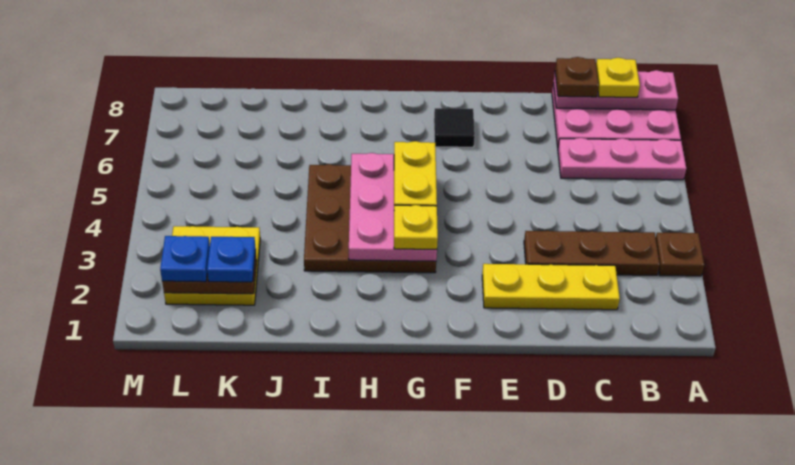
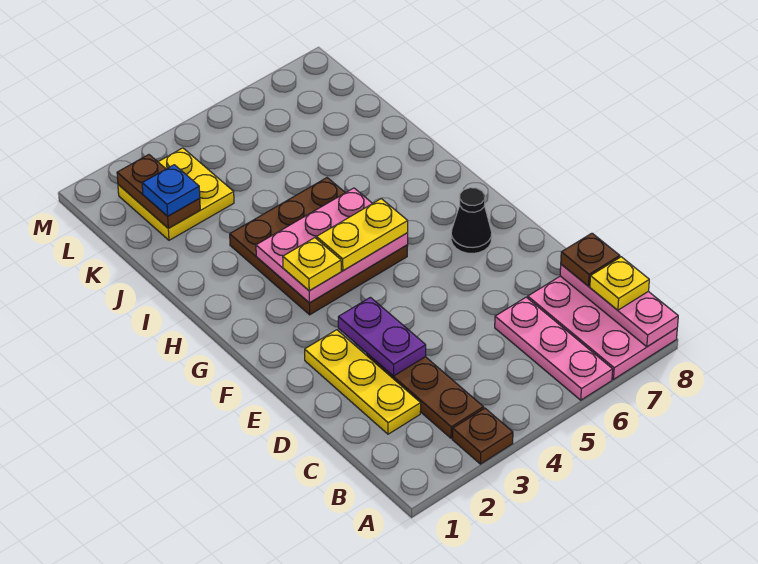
none -> purple plate D3:E3 level 2
black tile F7 level 1 -> black cone F7 level 1
blue plate L2 level 3 -> none

